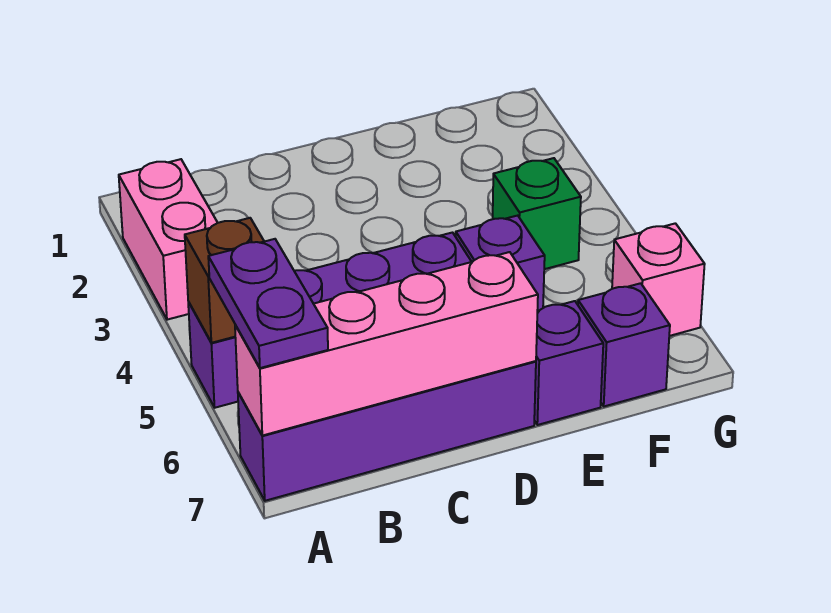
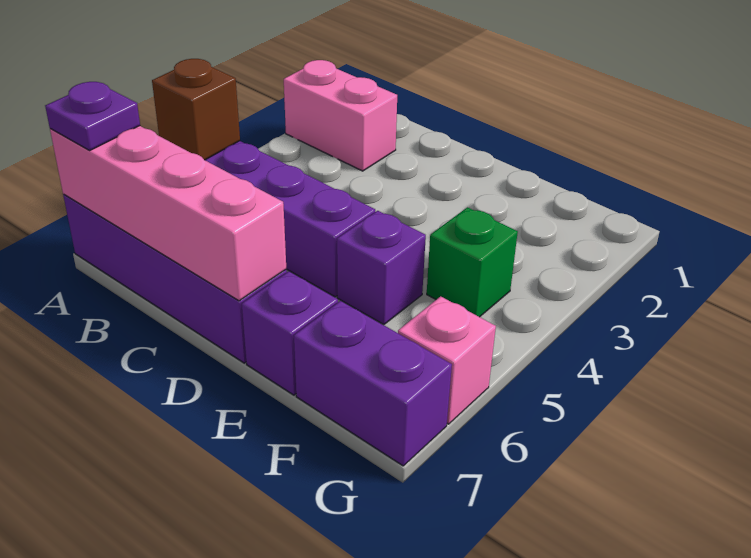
pink brick A2:A3 level 1 -> pink brick A2:B2 level 1
purple plate A6:A7 level 3 -> purple plate A7 level 3
purple brick F7 level 1 -> purple brick F7:G7 level 1

